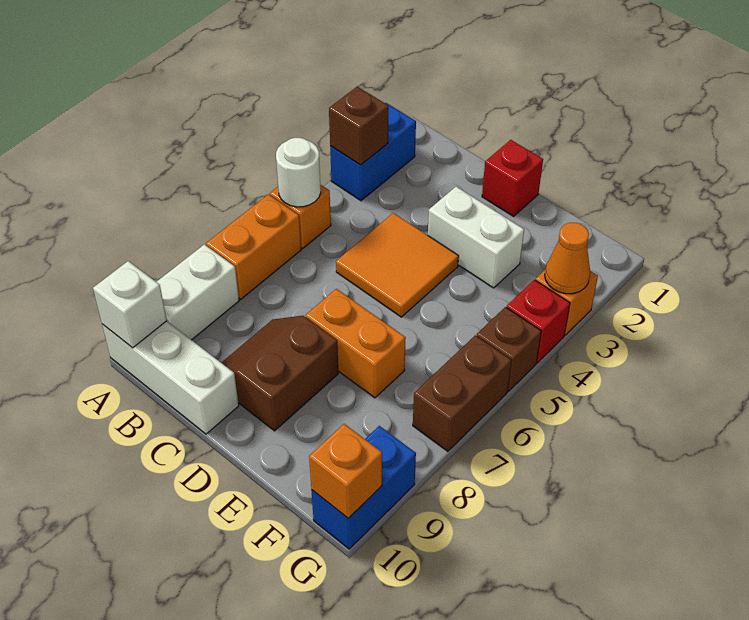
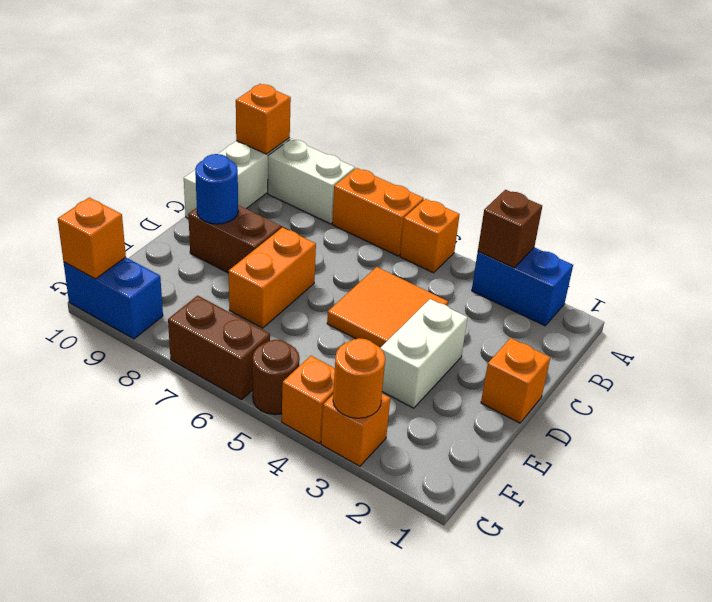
white round brick A5 level 2 -> none
white brick A10 level 2 -> orange brick A10 level 2
red brick D1 level 1 -> orange brick D1 level 1
none -> blue round brick D9 level 2
orange cone G3 level 2 -> orange round brick G3 level 2
red brick G4 level 1 -> orange brick G4 level 1
brown brick G5 level 1 -> brown round brick G5 level 1

